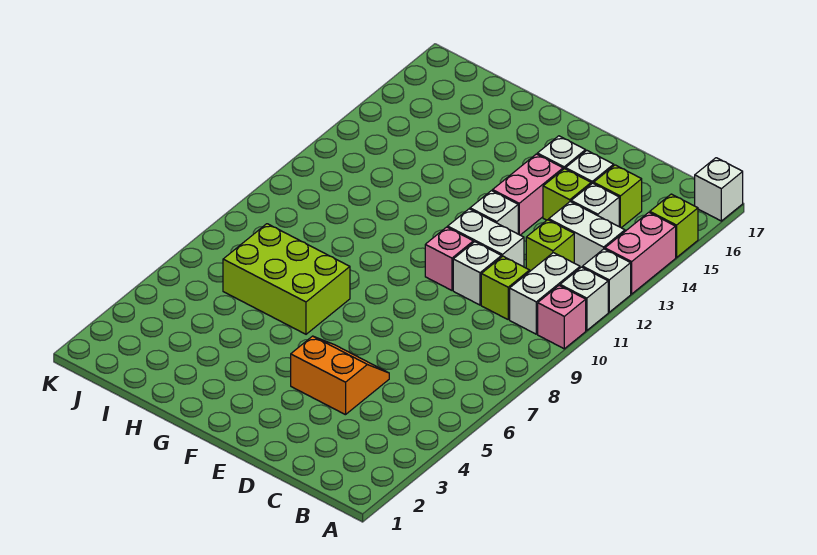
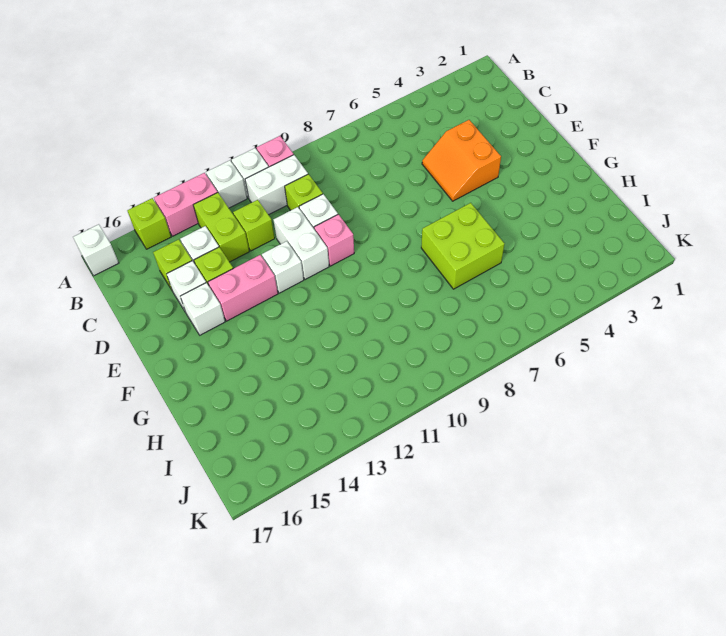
white brick B13:C13 level 1 -> lime brick B13:C13 level 1
lime brick G6:I7 level 1 -> lime brick G6:H7 level 1

